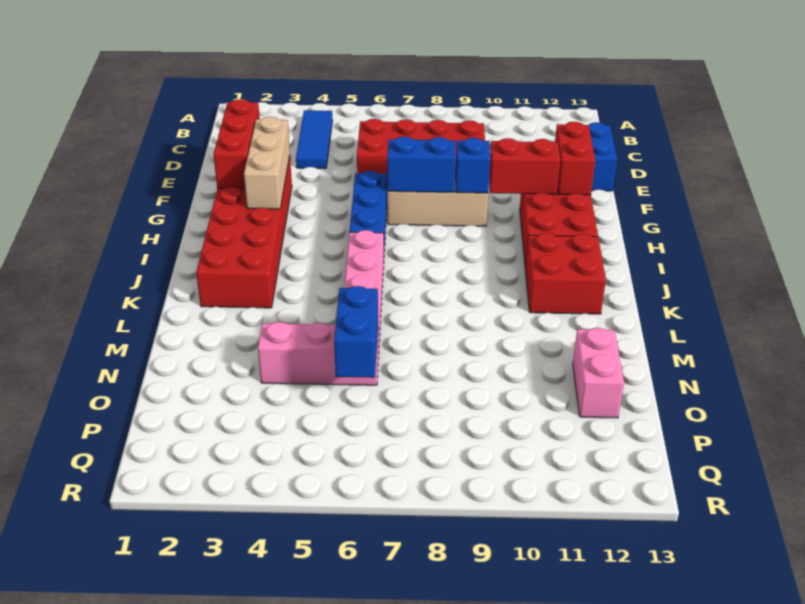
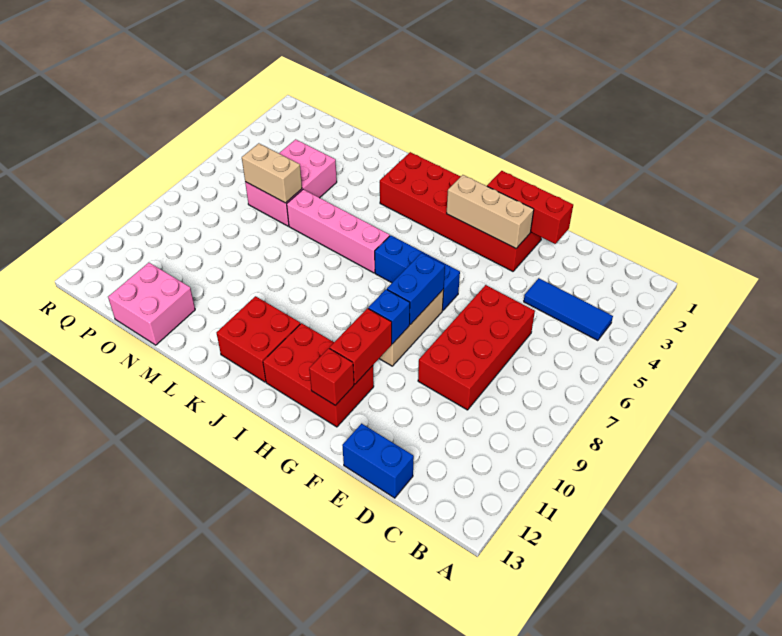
red brick F12:G12 level 2 -> red brick G12 level 2
pink brick N4:N6 level 1 -> pink brick N4:O6 level 1
blue brick N6:O6 level 2 -> tan brick N6:O6 level 2
pink brick N12:O12 level 1 -> pink brick N12:O13 level 1

